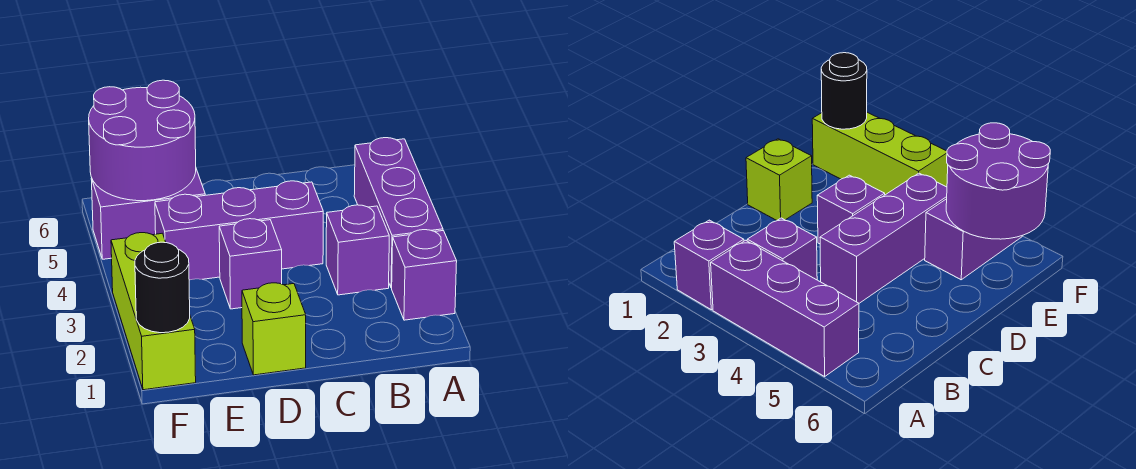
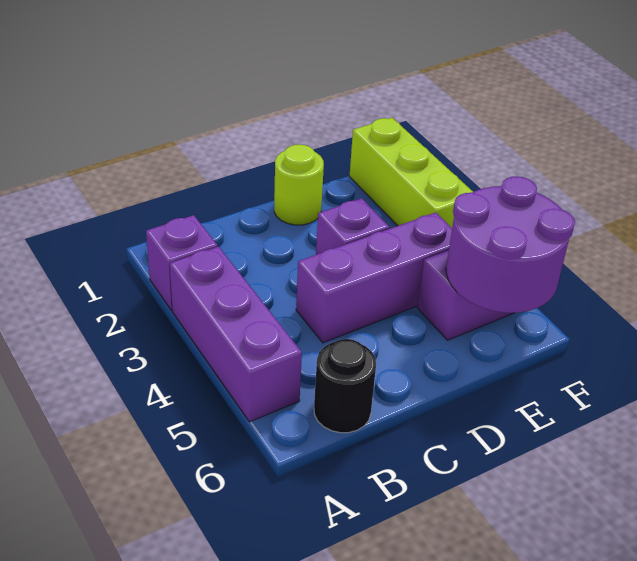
purple brick B3 level 1 -> none
lime brick D1 level 1 -> lime round brick D1 level 1
black round brick F1 level 2 -> black round brick B6 level 1

